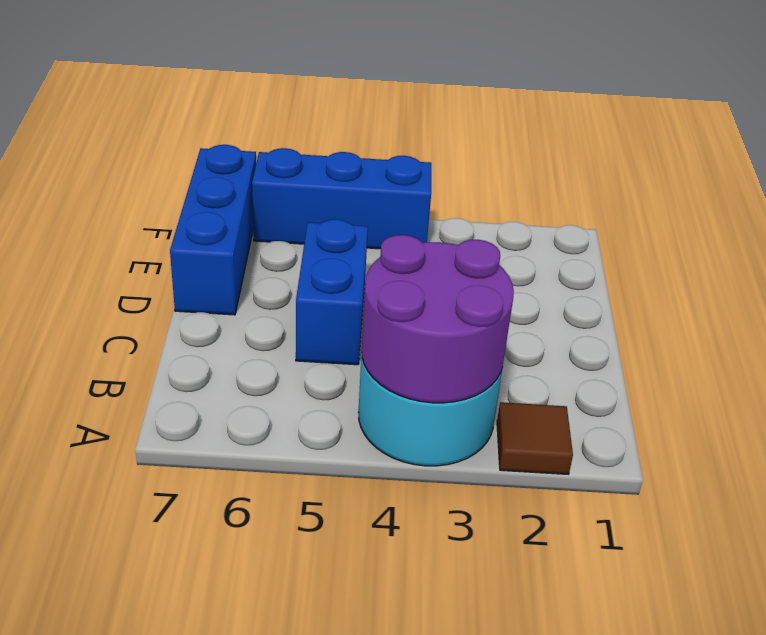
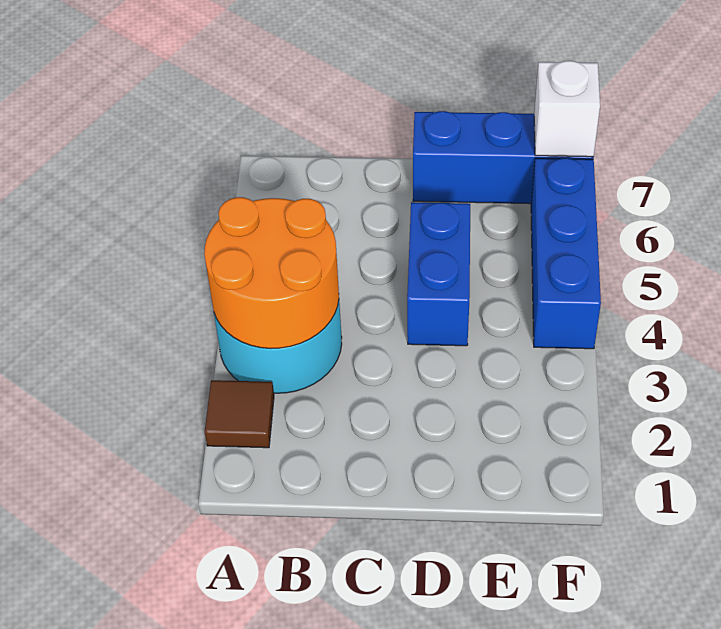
purple round brick A3:B4 level 2 -> orange round brick A3:B4 level 2
blue brick C5:D5 level 1 -> blue brick D4:D5 level 1
none -> white brick F7 level 2

